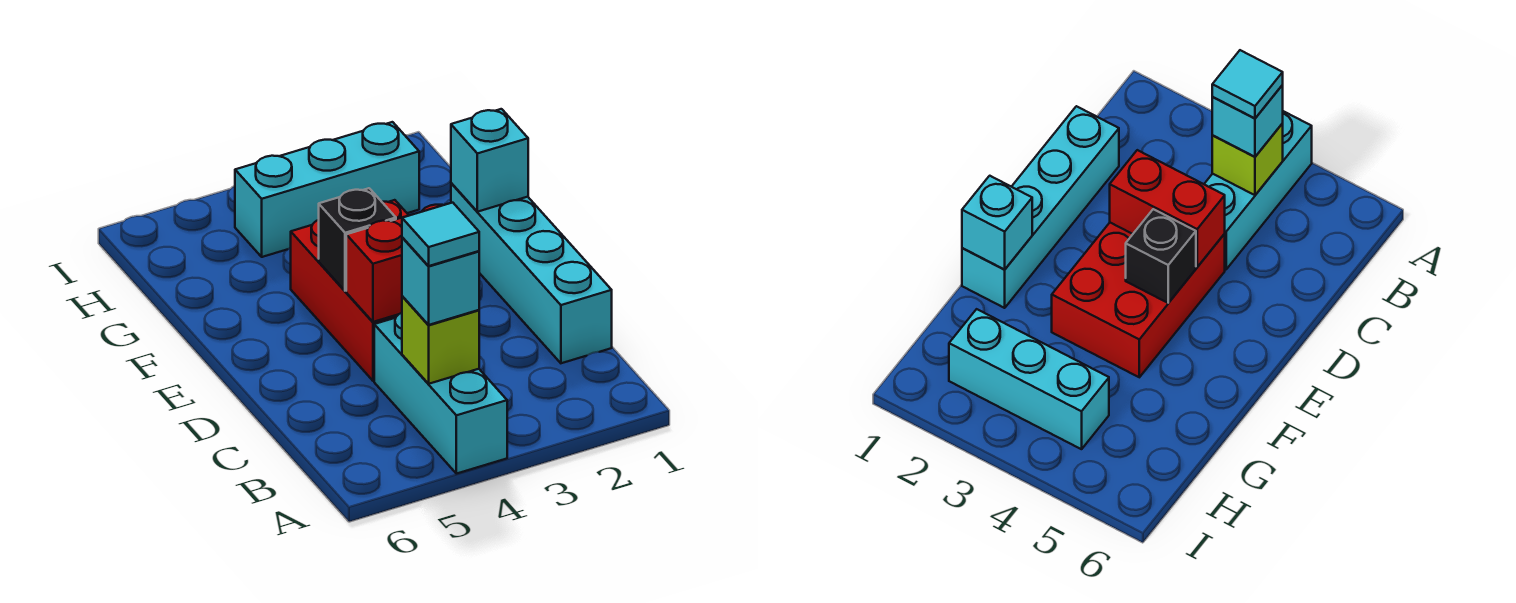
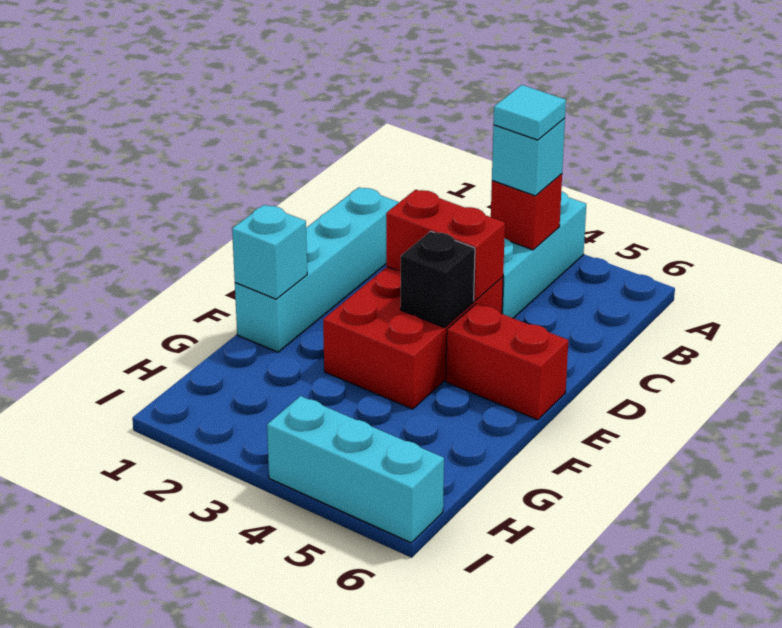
lime brick B4 level 2 -> red brick B4 level 2
none -> red brick E5:E6 level 1
cyan brick H2:H4 level 1 -> cyan brick I4:I6 level 1

